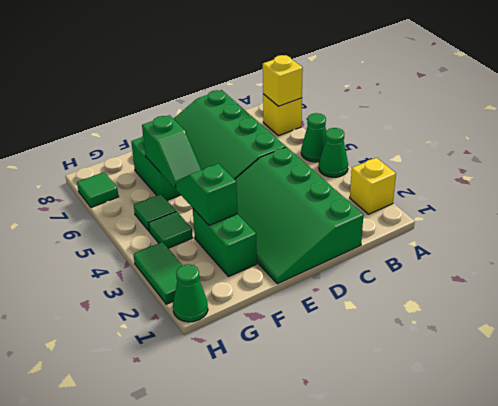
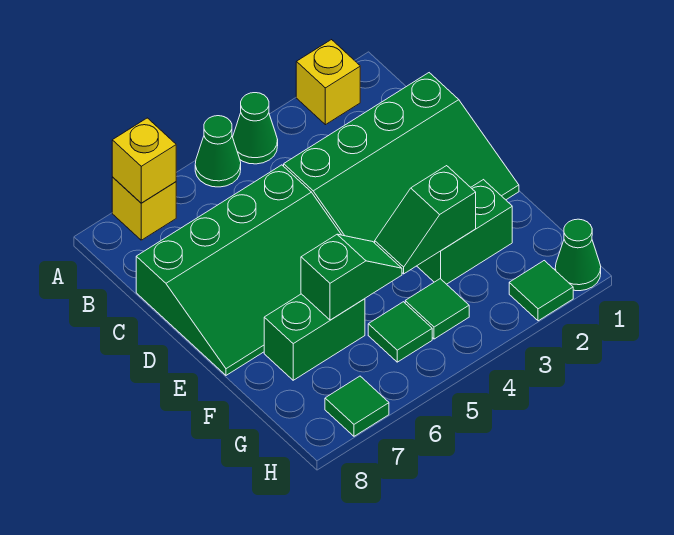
green tile H2:H3 level 1 -> green tile H2 level 1

